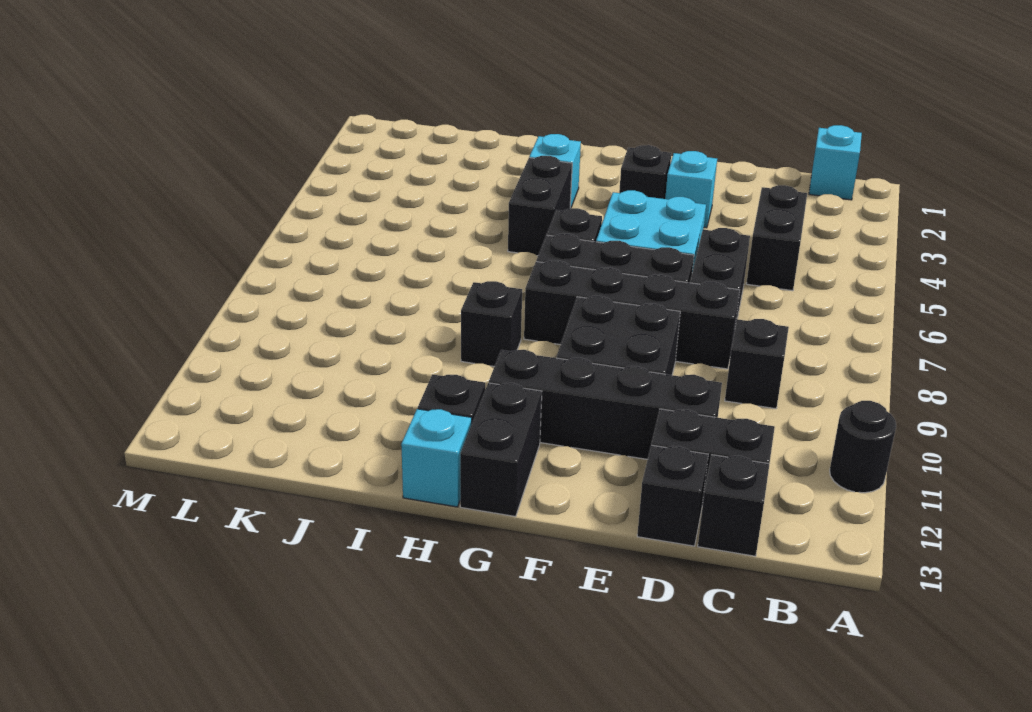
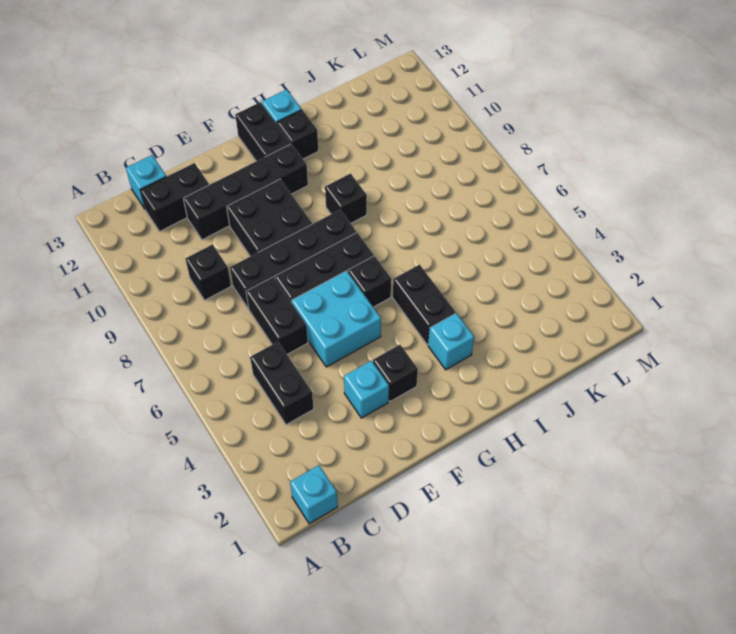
black round brick A11 level 1 -> none
black brick C13 level 1 -> cyan brick C13 level 1
black brick D13 level 1 -> none

